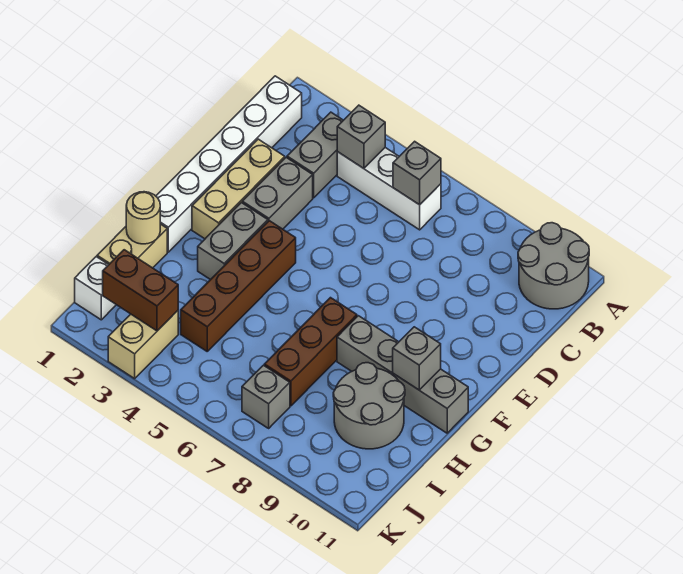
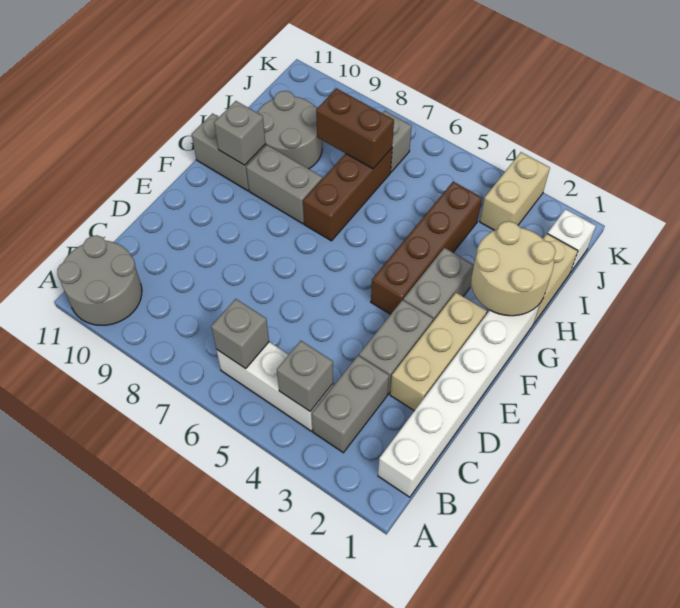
tan round brick H1 level 2 -> tan round brick G1:H2 level 2
brown brick J2:J3 level 2 -> brown brick I7:I8 level 2

